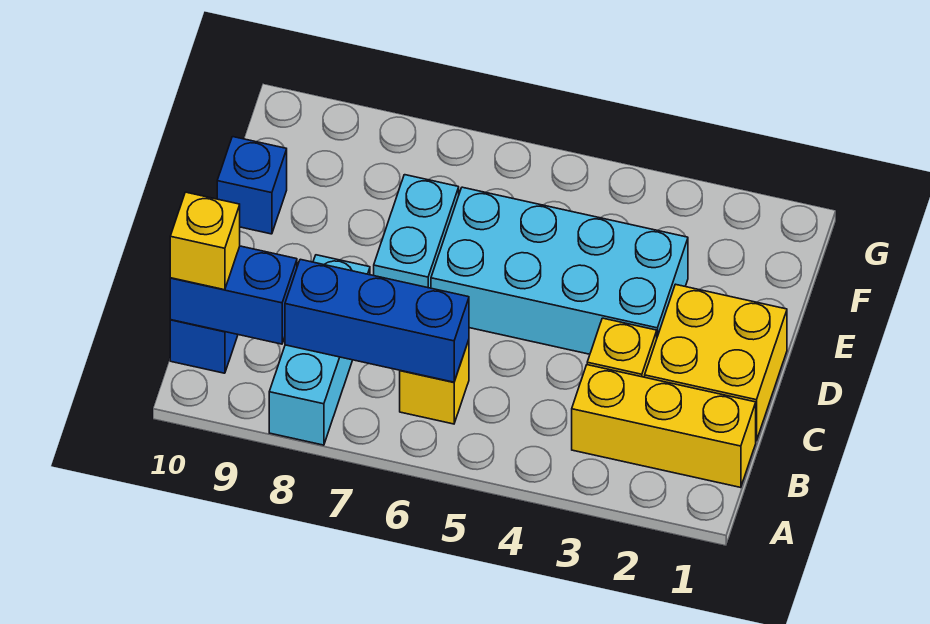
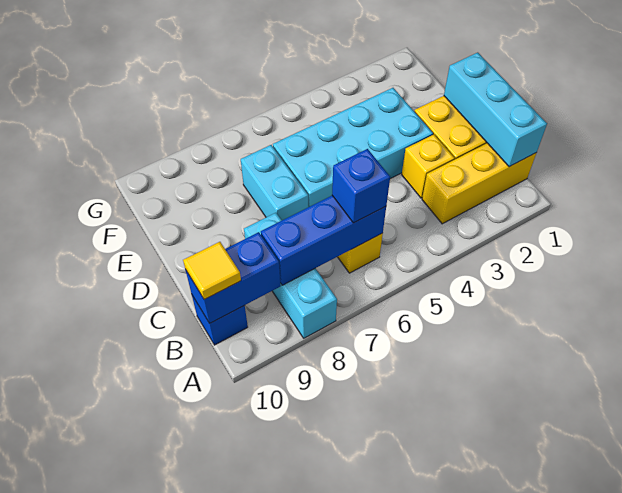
none -> cyan brick B1:D1 level 2
yellow brick B10 level 3 -> yellow tile B10 level 3
blue brick E10 level 1 -> blue brick B6 level 3

